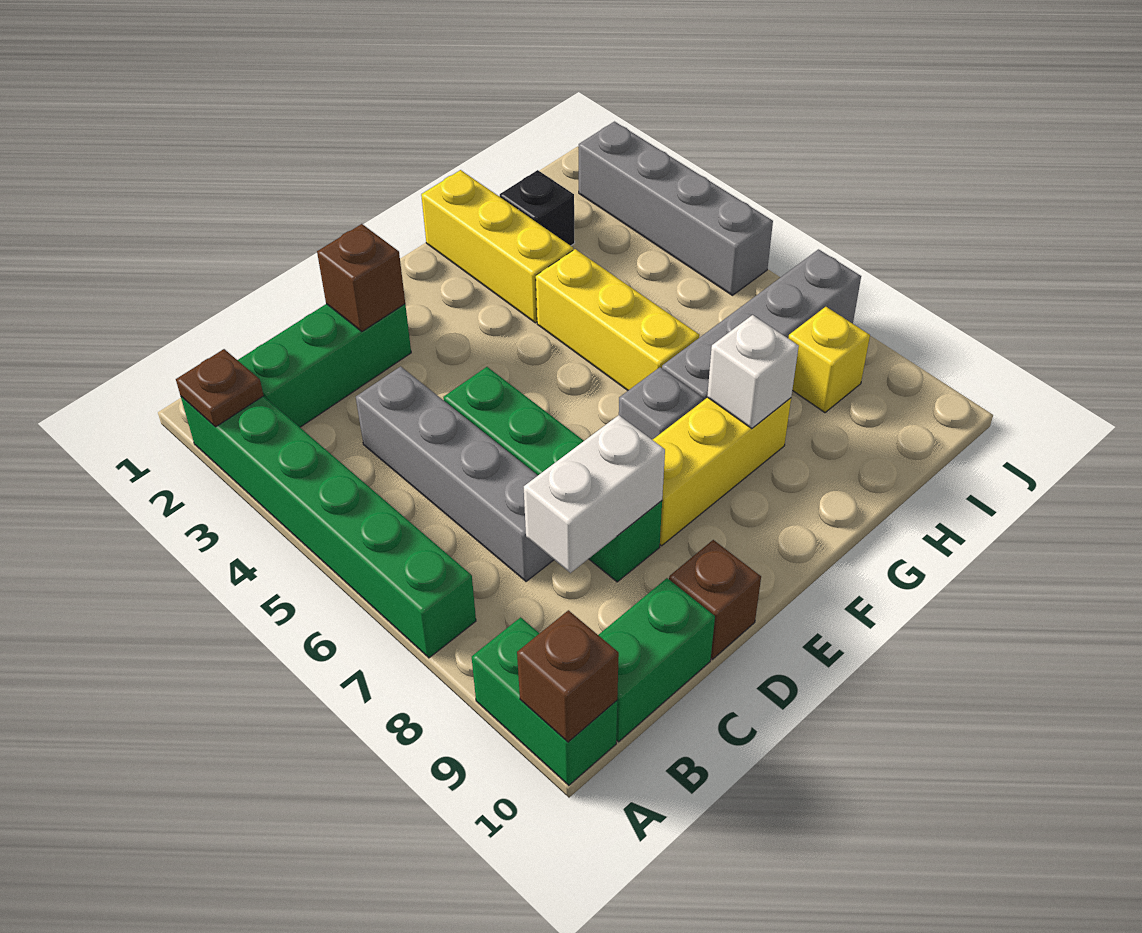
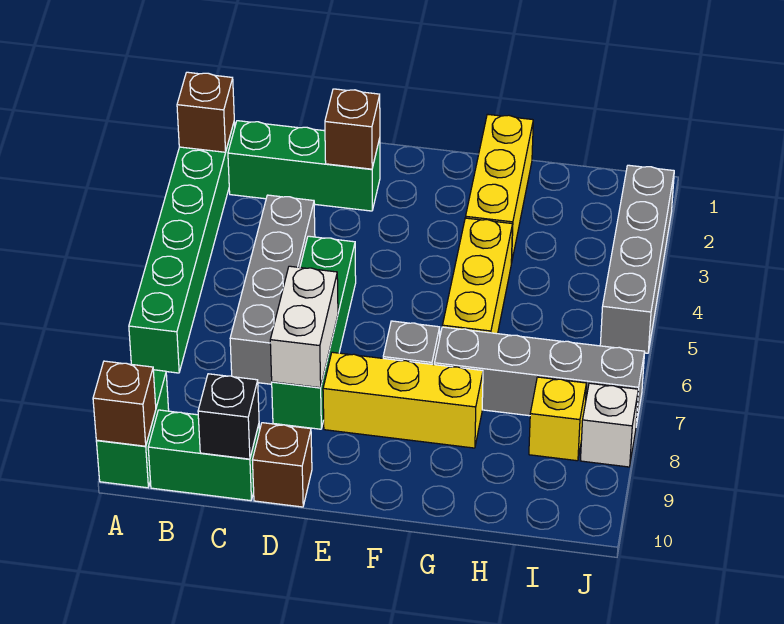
brown plate A2 level 2 -> brown brick A2 level 2
white brick C8:D8 level 2 -> white brick D7:D8 level 2
white brick G8 level 2 -> white brick J8 level 1
black brick H2 level 1 -> black brick C10 level 2

